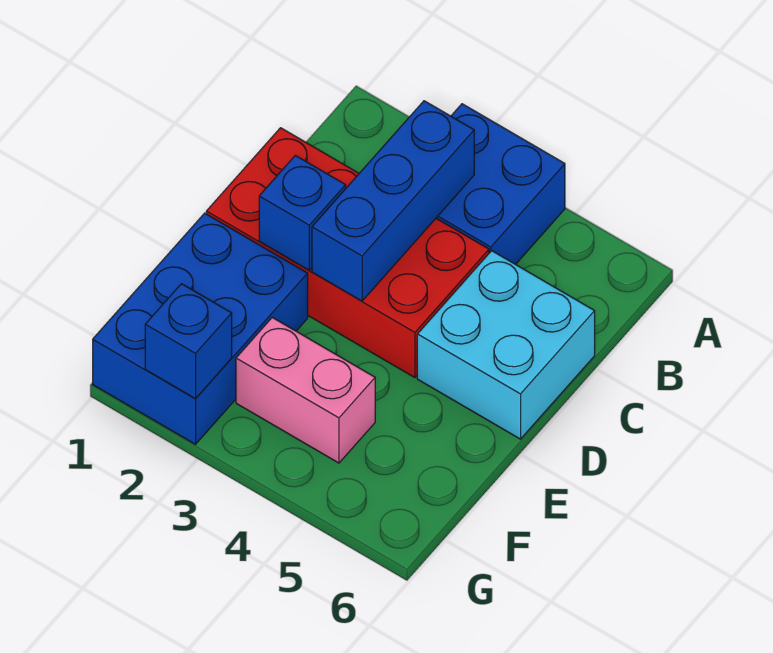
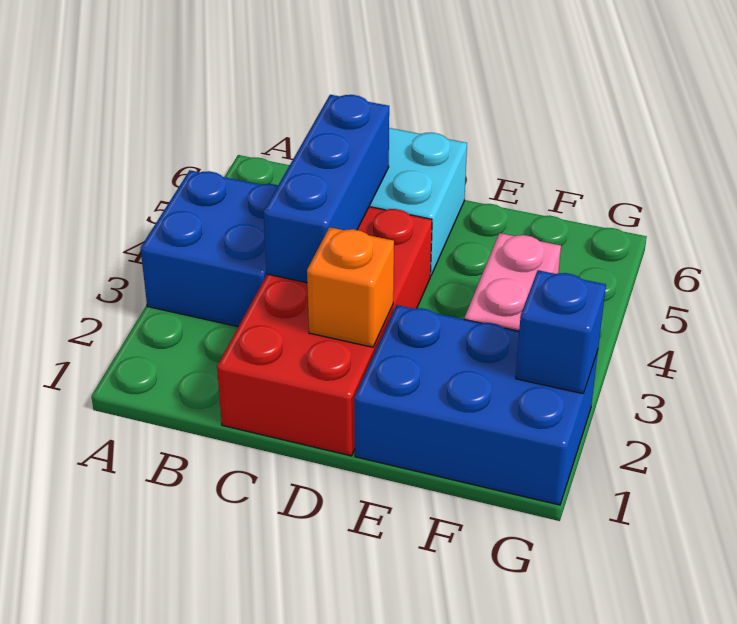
blue brick B3:D3 level 2 -> blue brick C3:C5 level 2
blue brick D2 level 2 -> orange brick D2 level 2

